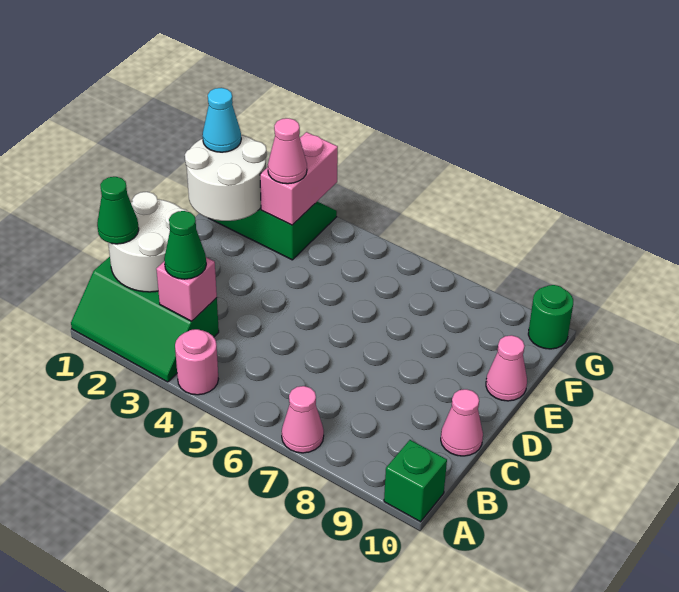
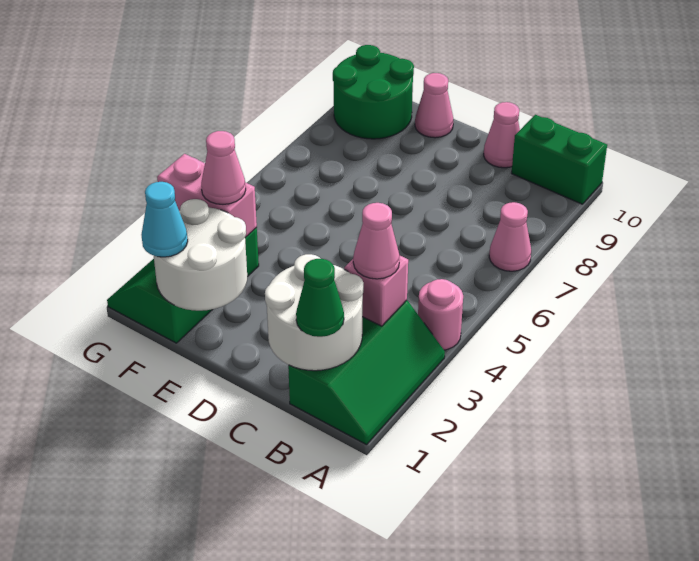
green brick A10 level 1 -> green brick A10:B10 level 1
green cone B3 level 3 -> pink cone B3 level 3
green round brick G10 level 1 -> green round brick F9:G10 level 1

